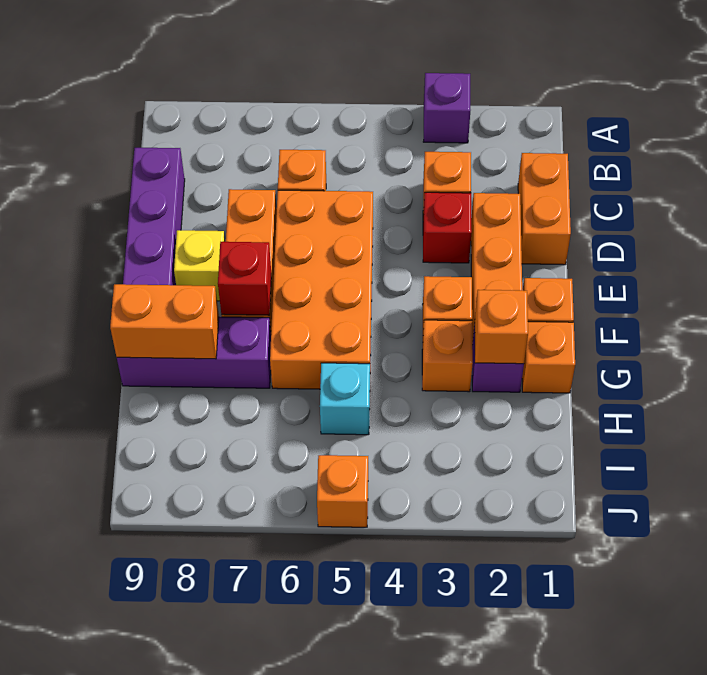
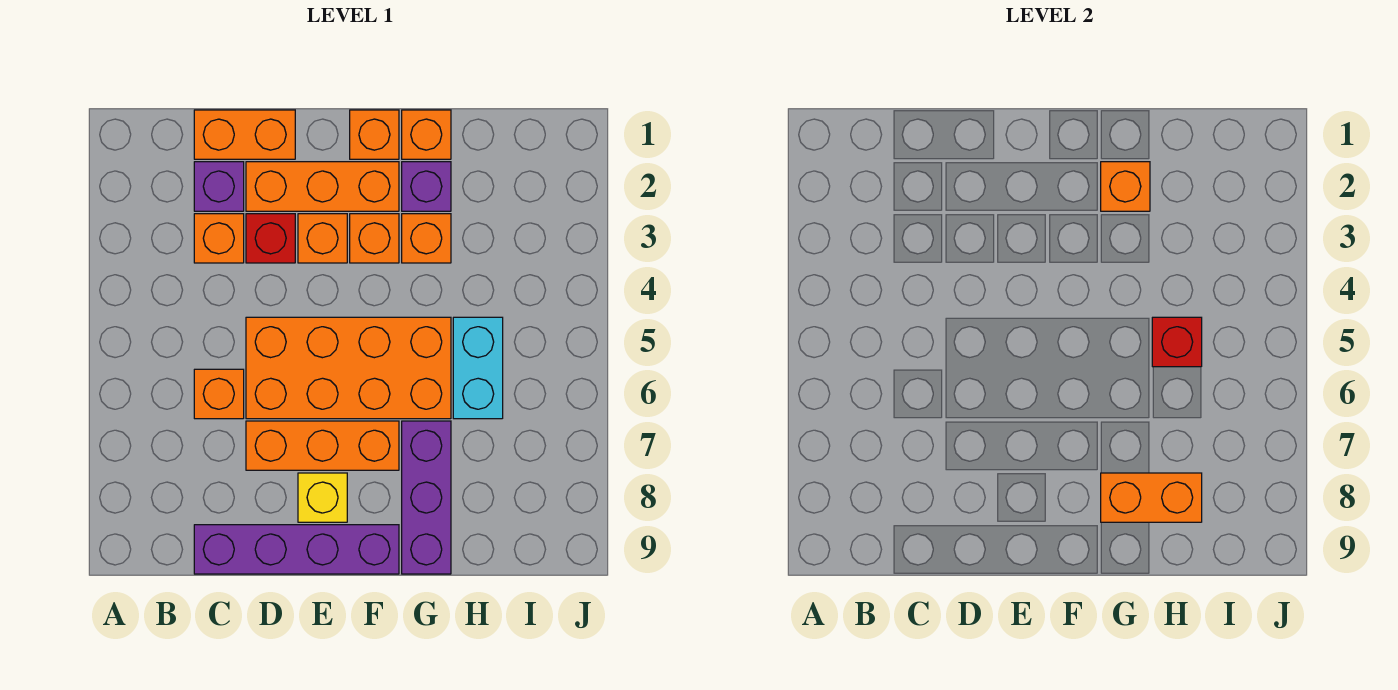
purple brick A3 level 1 -> purple brick C2 level 1
red brick F7 level 2 -> red brick H5 level 2
orange brick G8:G9 level 2 -> orange brick G8:H8 level 2
cyan brick H5 level 1 -> cyan brick H5:H6 level 1
orange brick J5 level 1 -> orange brick E3 level 1

